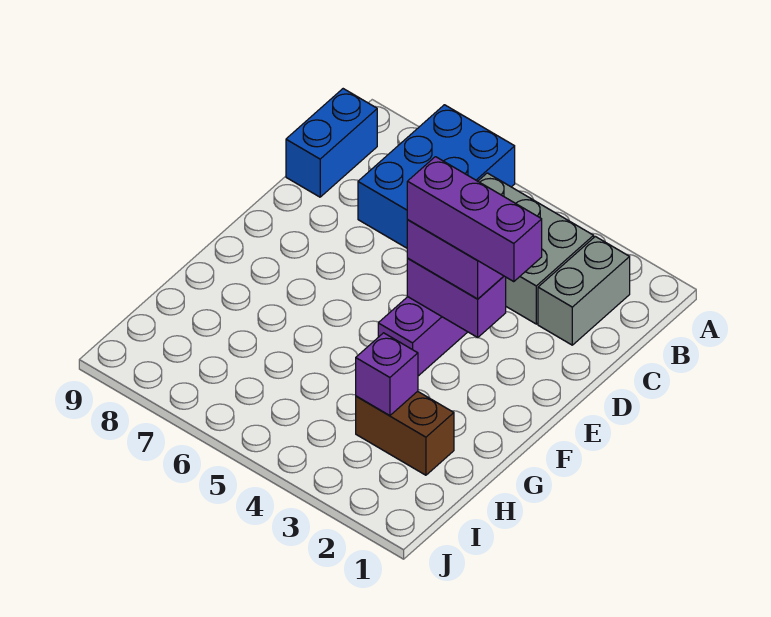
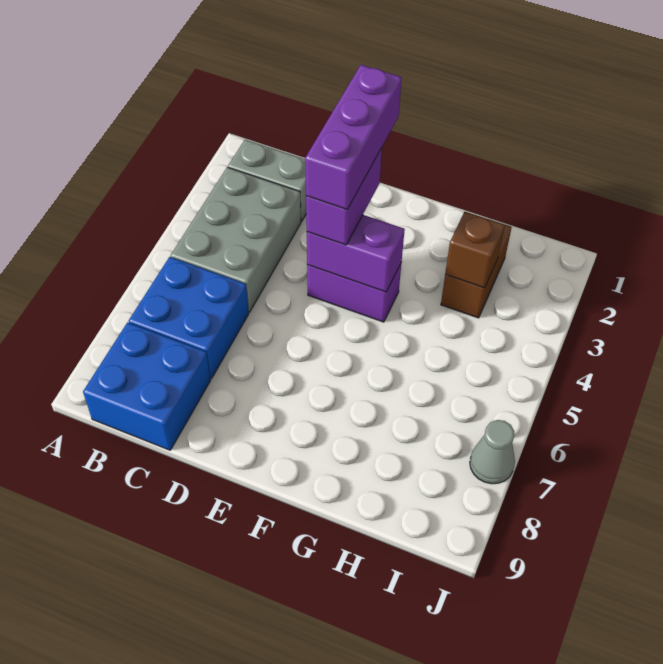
blue brick A6:C7 level 1 -> blue brick B6:C7 level 1
blue brick B9:C9 level 1 -> blue brick B8:C9 level 1
purple brick E3:E4 level 2 -> purple brick E4:F4 level 2
purple brick H3 level 2 -> brown brick H3 level 2
none -> grey cone J7 level 1

